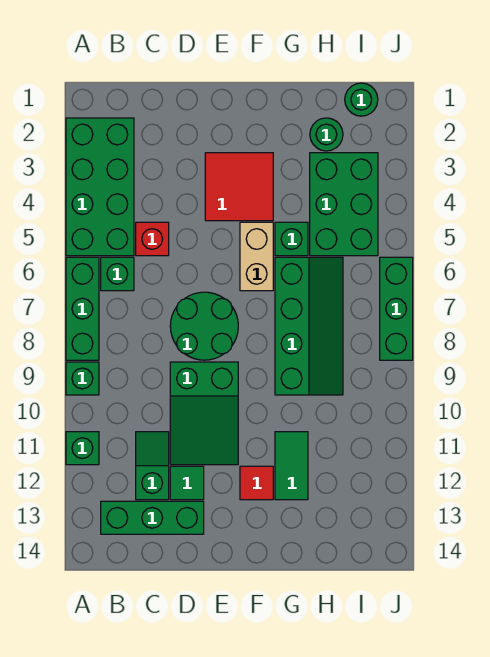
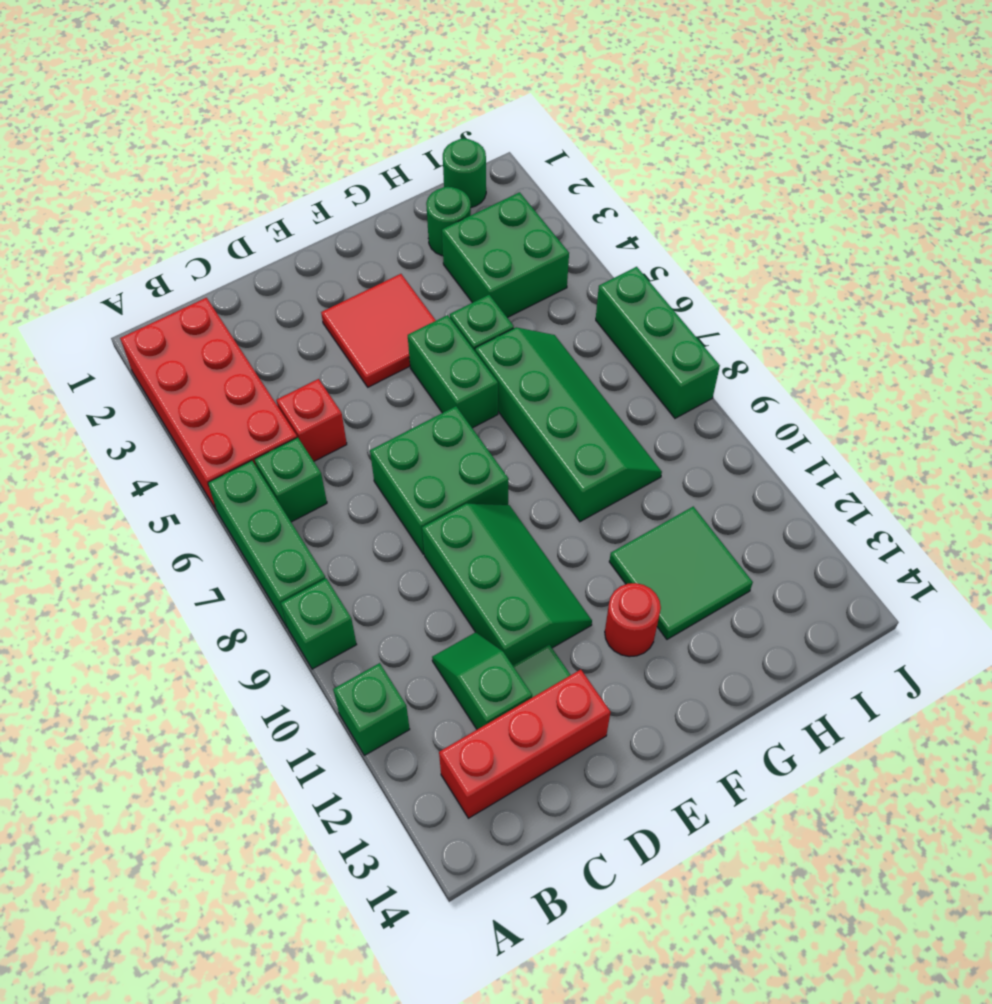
green brick A2:B5 level 1 -> red brick A2:B5 level 1
green brick B13:D13 level 1 -> red brick B13:D13 level 1
green round brick D7:E8 level 1 -> green brick D7:E8 level 1
green slope D9:E11 level 1 top 9 -> green slope D9:E11 level 1 top D
tan brick F5:F6 level 1 -> green brick F5:F6 level 1
red tile F12 level 1 -> red round brick F12 level 1
green tile G11:G12 level 1 -> green tile G11:H12 level 1
green brick H3:I5 level 1 -> green brick H3:I4 level 1

